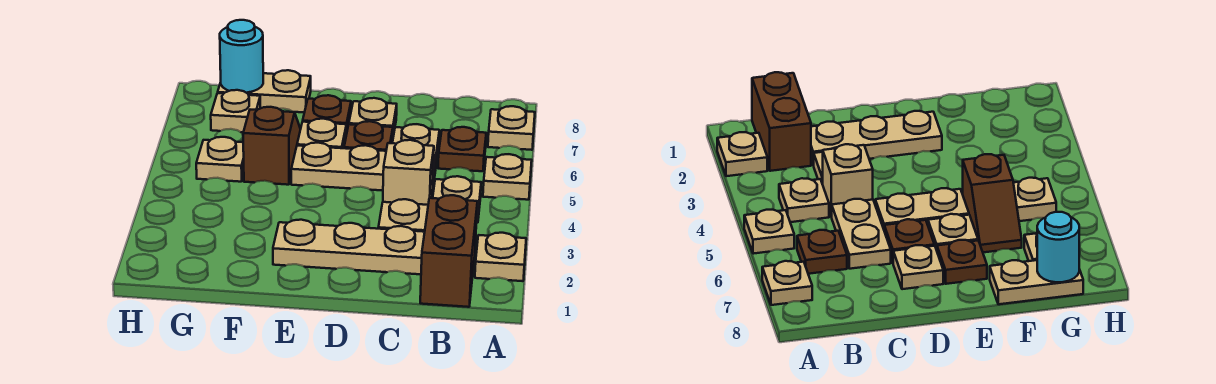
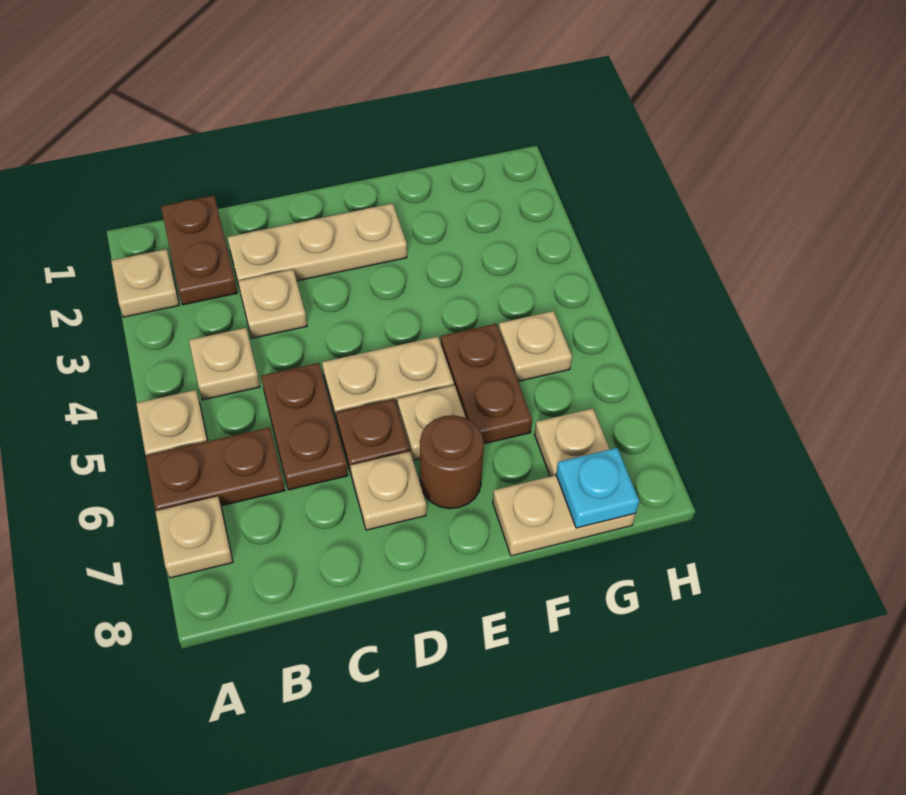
brown brick B1:B2 level 1 -> brown plate B1:B2 level 1
brown plate B6 level 1 -> brown plate A6:B6 level 1
tan brick C4 level 1 -> none
tan plate C5:C6 level 1 -> brown plate C5:C6 level 1
brown plate E7 level 1 -> brown round brick E7 level 1
brown slope F5:F6 level 1 top 5 -> brown plate F5:F6 level 1
cyan round brick G8 level 2 -> cyan plate G8 level 2

